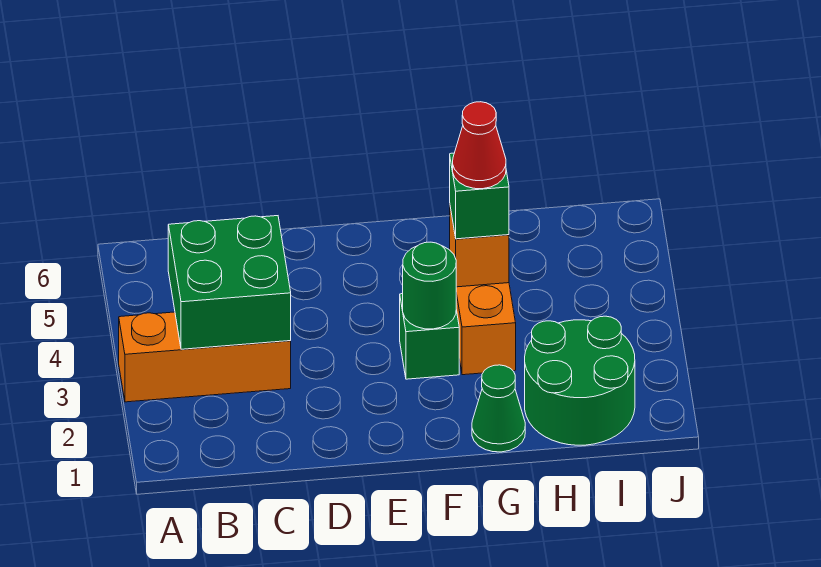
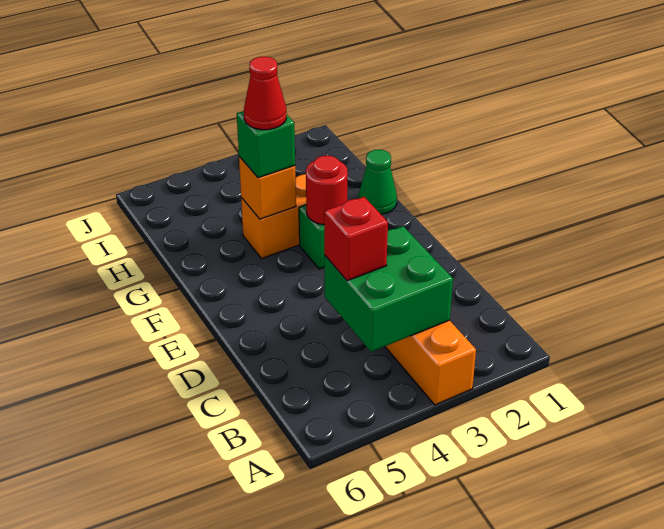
none -> red brick C4 level 3
green round brick F3 level 2 -> red round brick F3 level 2
green round brick H1:I2 level 1 -> none

